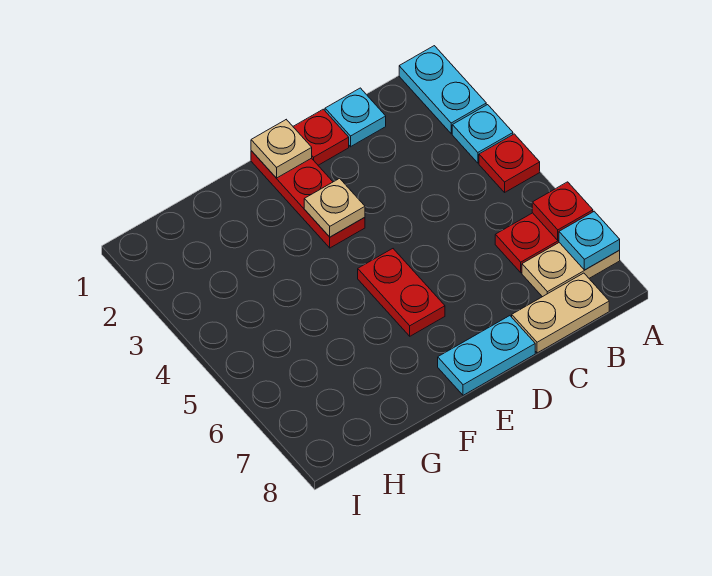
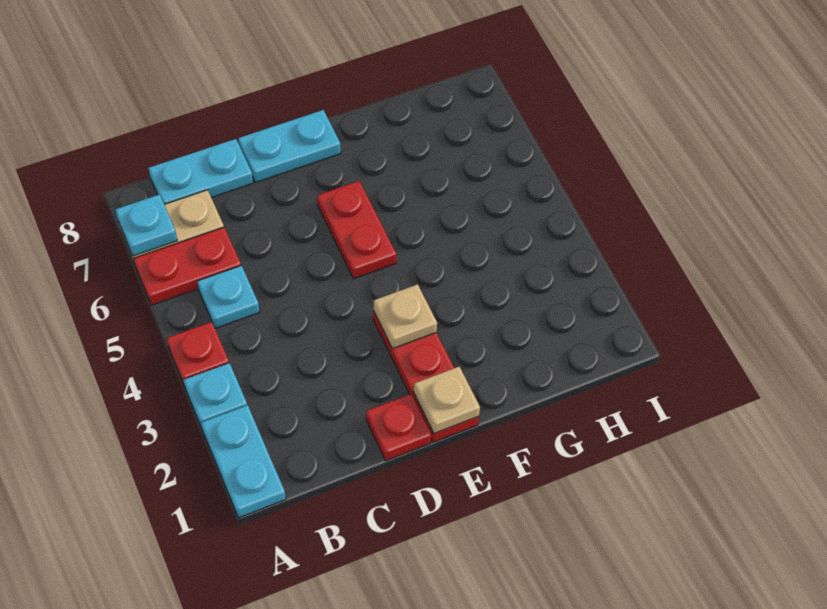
red plate A6 level 2 -> none
tan plate B8:C8 level 1 -> cyan plate B8:C8 level 1
cyan plate C1 level 1 -> cyan plate B5 level 1

